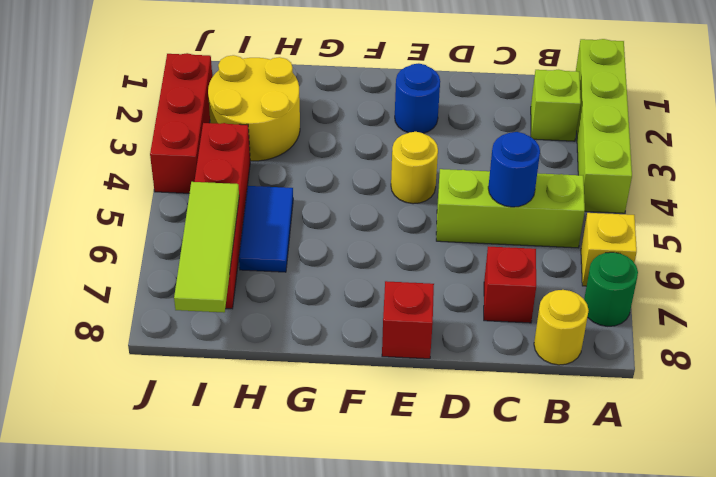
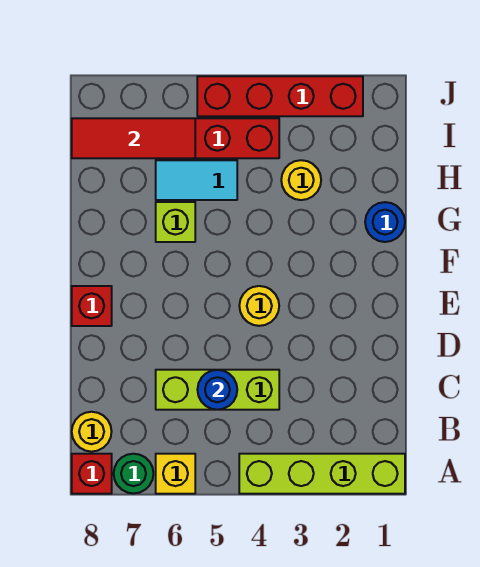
lime brick B2 level 1 -> lime brick G6 level 1
lime brick B5:D5 level 1 -> lime brick C4:C6 level 1
red brick C7 level 1 -> red brick A8 level 1
blue round brick E2 level 1 -> blue round brick G1 level 1
yellow round brick H2:I3 level 1 -> yellow round brick H3 level 1
blue tile H5:H6 level 1 -> cyan tile H5:H6 level 1
lime tile I6:I8 level 2 -> red tile I6:I8 level 2
red brick J2:J4 level 1 -> red brick J2:J5 level 1

